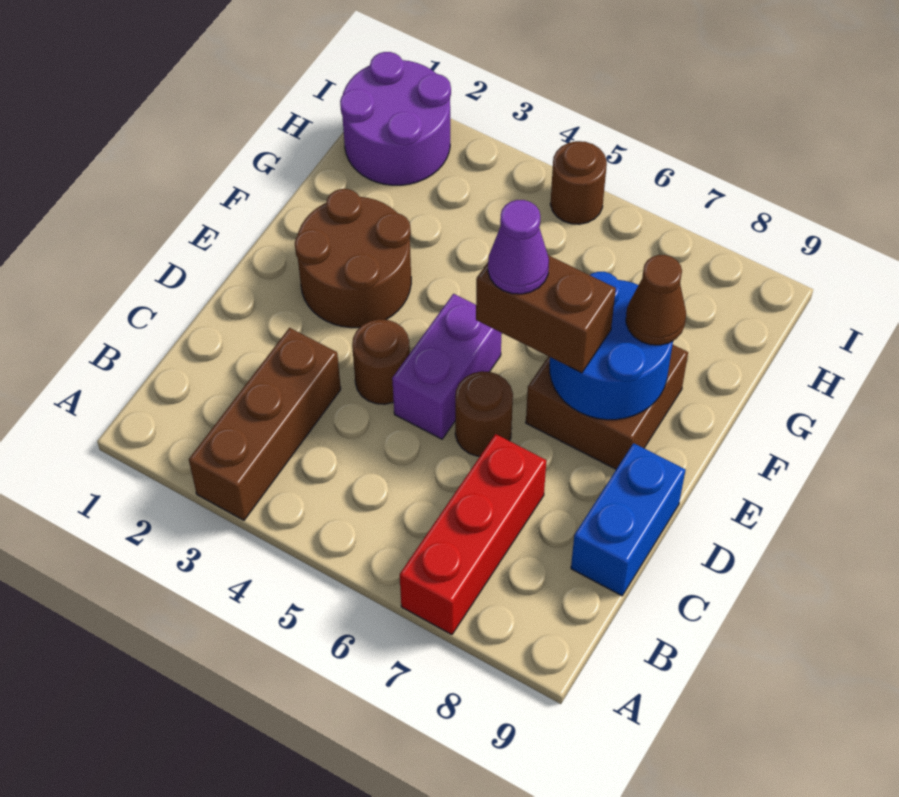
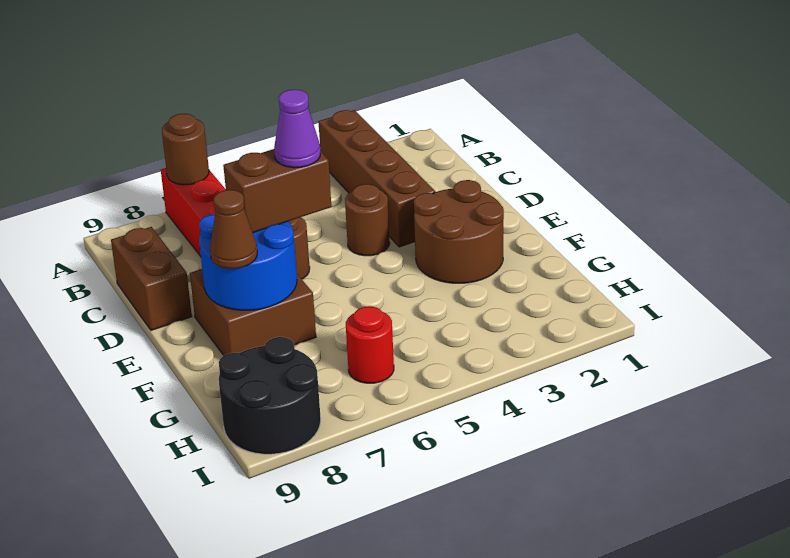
brown brick A3:C3 level 1 -> brown brick A3:D3 level 1
blue brick C9:D9 level 1 -> brown brick C9:D9 level 1
purple brick D5:E5 level 1 -> none
purple round brick H1:I2 level 1 -> none
none -> red round brick H6 level 1
none -> black round brick H8:I9 level 1
brown round brick I5 level 1 -> brown round brick A7 level 2

